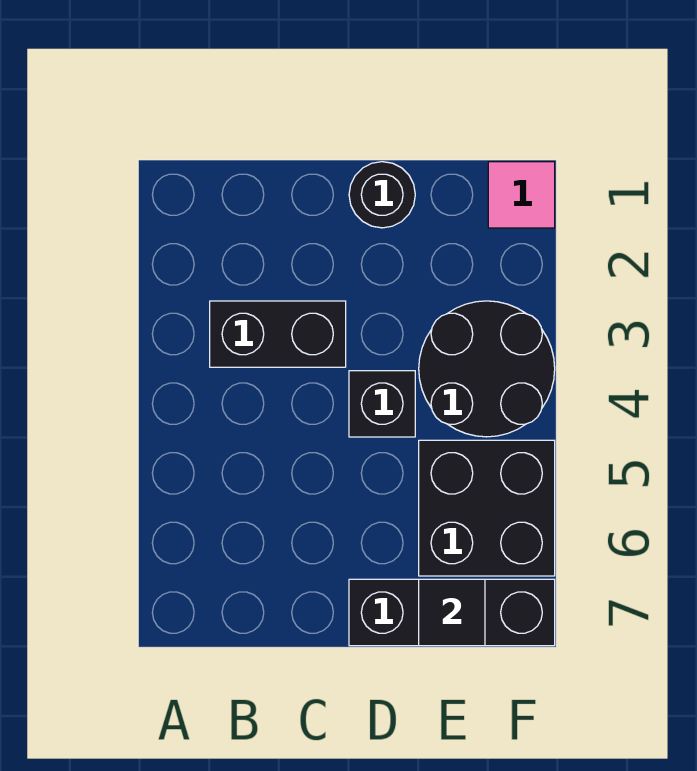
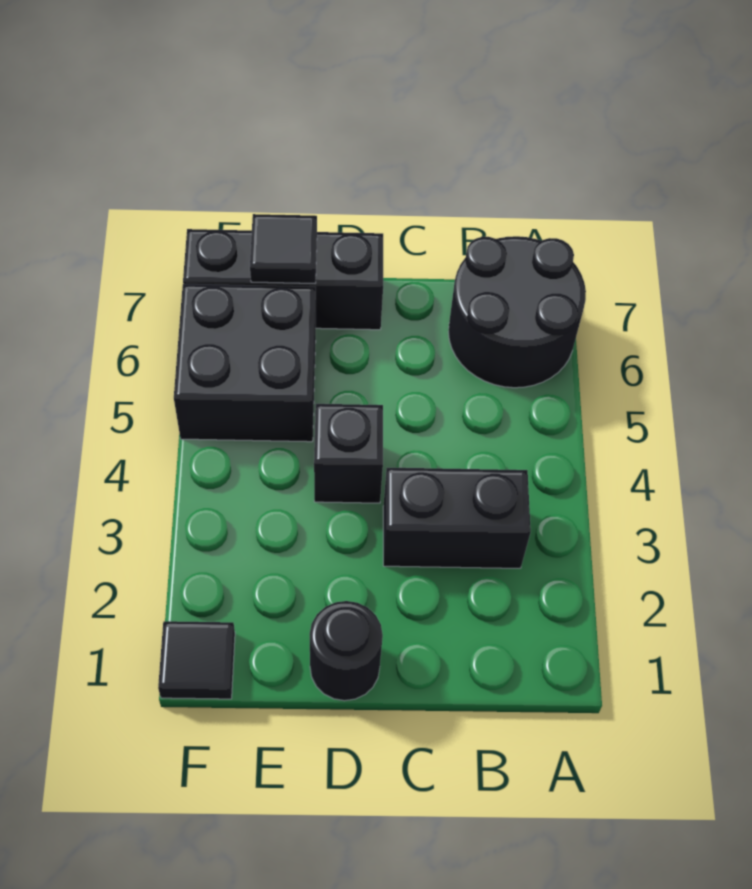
black round brick E3:F4 level 1 -> black round brick A6:B7 level 1
pink tile F1 level 1 -> black tile F1 level 1

